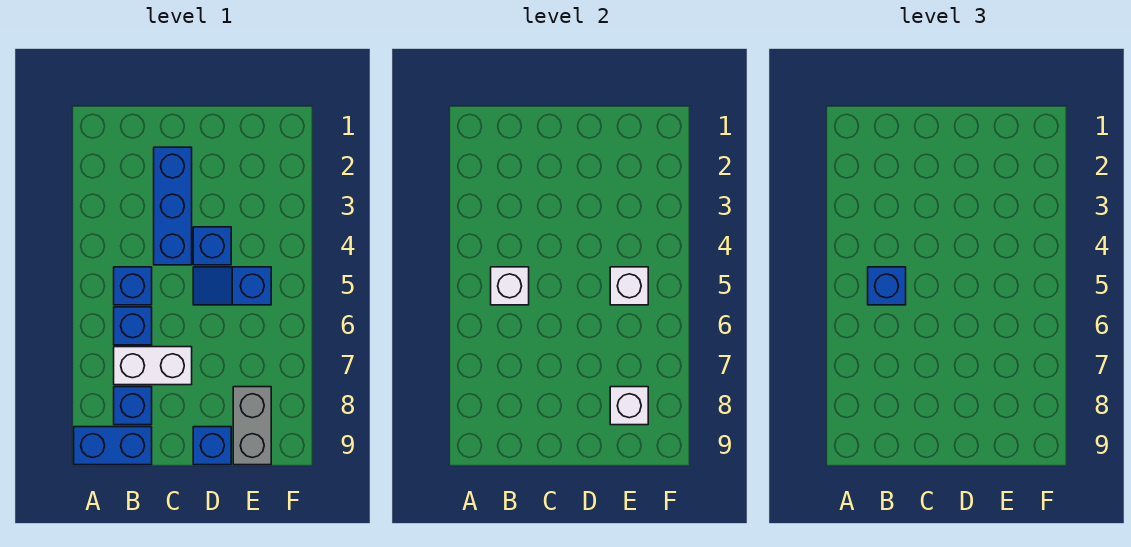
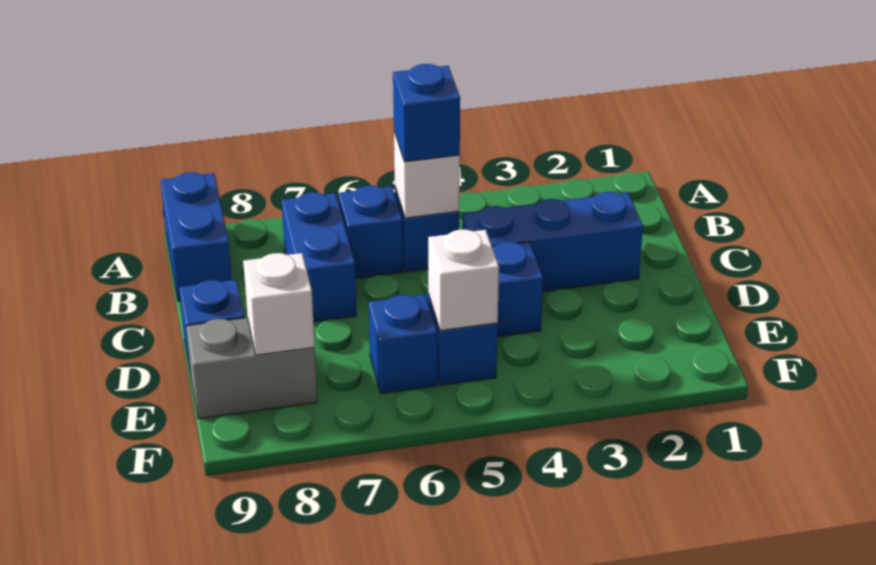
white brick B7:C7 level 1 -> blue brick B7:C7 level 1
blue brick B8 level 1 -> blue brick E6 level 1

